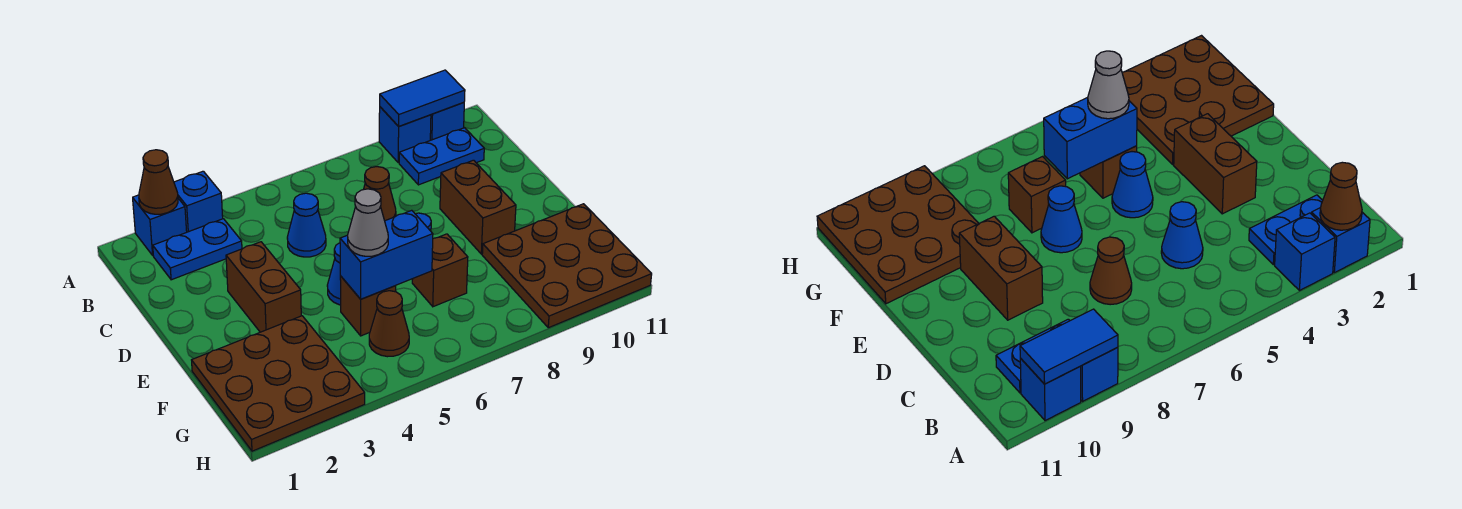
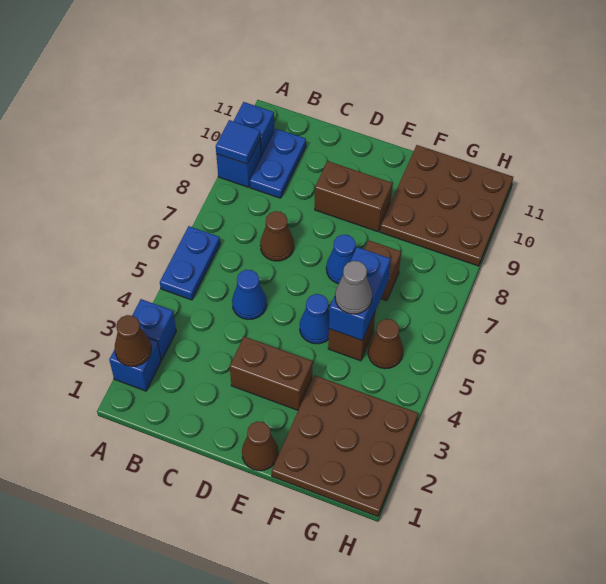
blue tile A9:A10 level 2 -> blue tile A9 level 2
blue plate B2:B3 level 1 -> blue plate A5:A6 level 1
none -> brown cone E1 level 1

